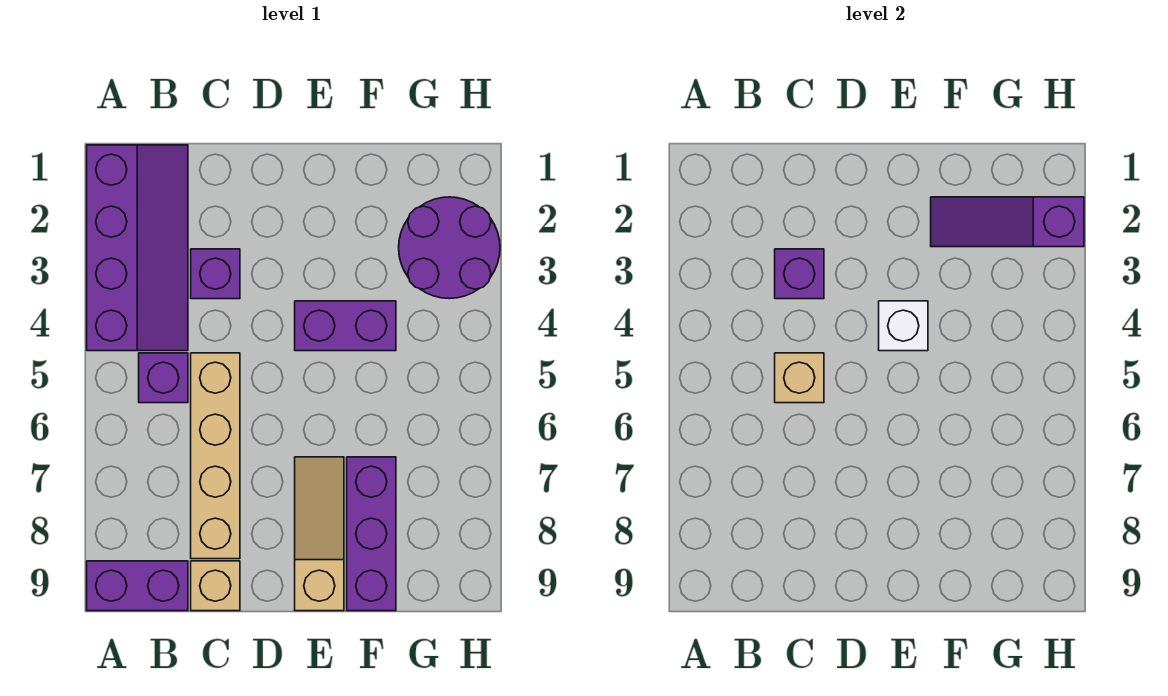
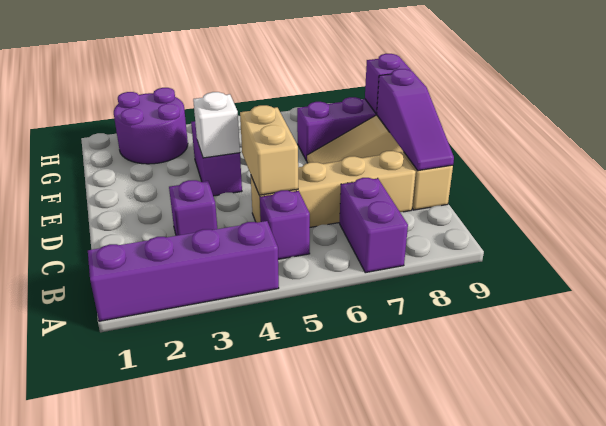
purple brick A9:B9 level 1 -> purple brick A7:B7 level 1
purple brick C3 level 2 -> purple brick F9 level 2
tan brick C5 level 2 -> tan brick C5:D5 level 2
purple slope F2:H2 level 2 top H -> purple slope C9:E9 level 2 top E

